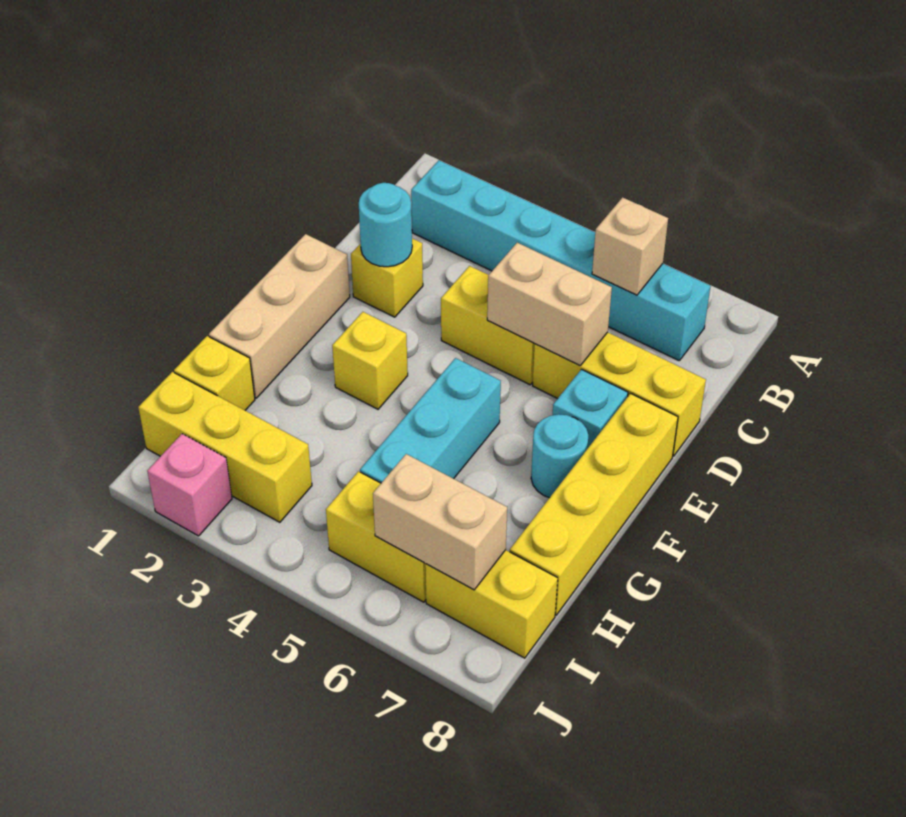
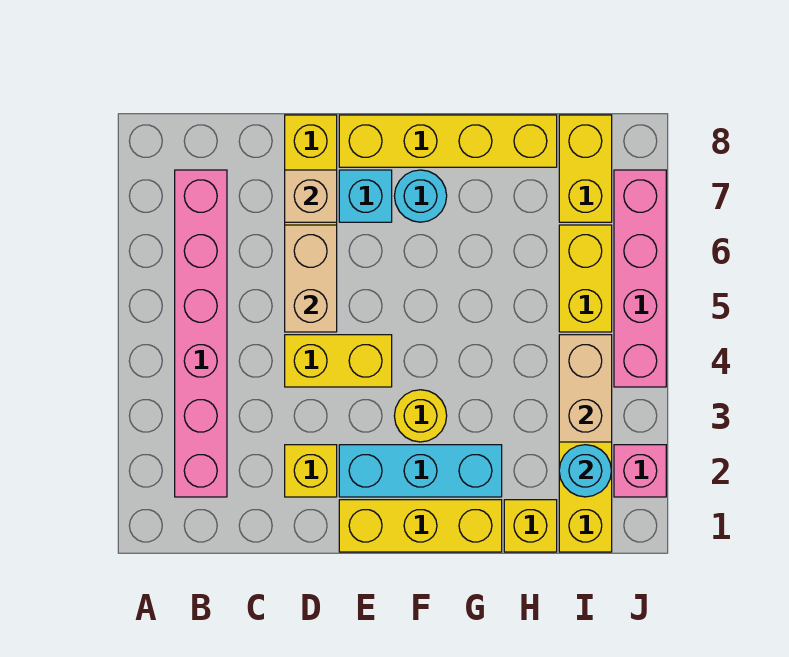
cyan brick B2:B7 level 1 -> pink brick B2:B7 level 1
tan brick B6 level 2 -> tan brick D7 level 2
cyan round brick D2 level 2 -> cyan round brick I2 level 2
yellow brick D4:D5 level 1 -> yellow brick D4:E4 level 1
tan brick E1:G1 level 1 -> yellow brick E1:G1 level 1
yellow brick F3 level 1 -> yellow round brick F3 level 1
cyan brick F5:H5 level 1 -> cyan brick E2:G2 level 1
tan brick I6:I7 level 2 -> tan brick I3:I4 level 2
none -> pink brick J4:J7 level 1

